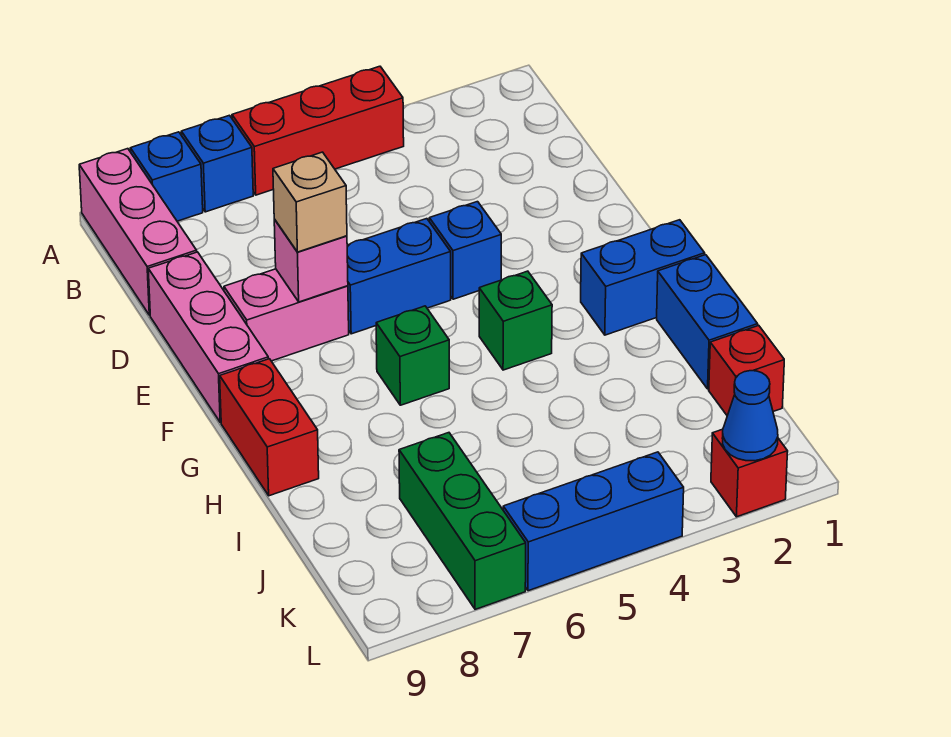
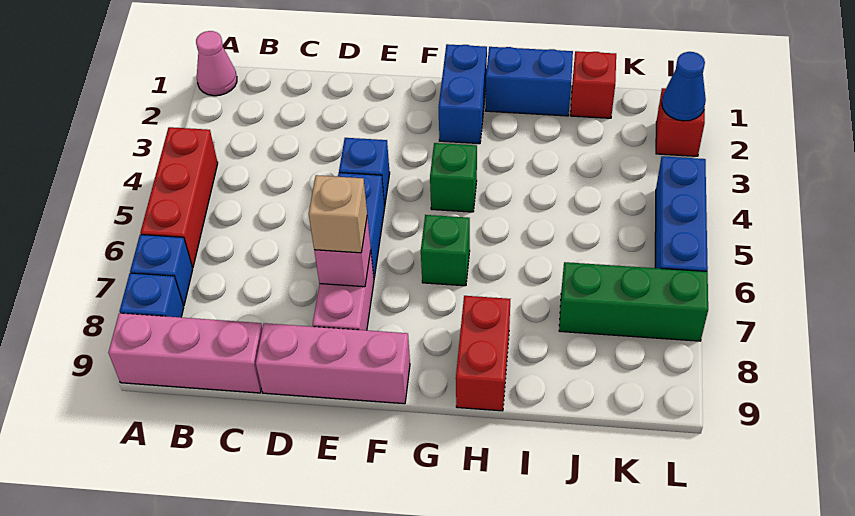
none -> pink cone A1 level 1
red brick G9:H9 level 1 -> red brick H8:H9 level 1

